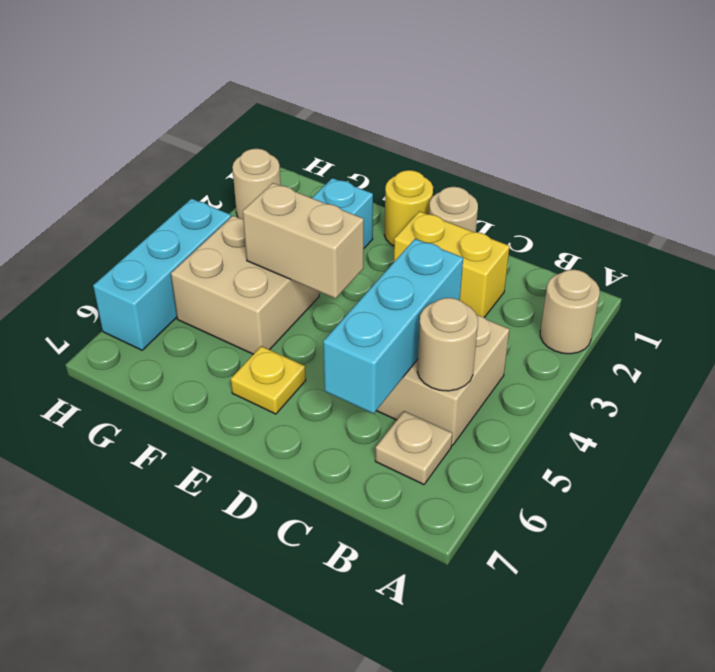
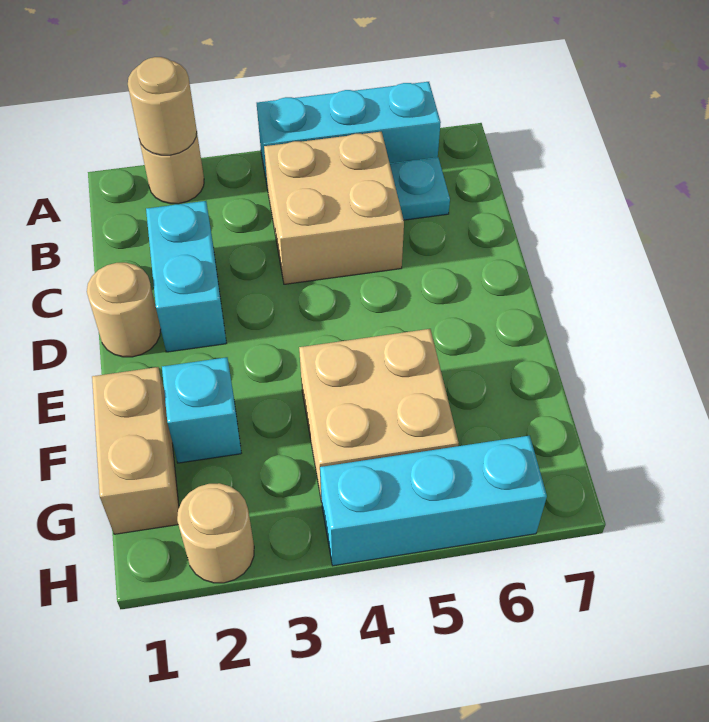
tan round brick B5 level 2 -> tan round brick A2 level 2
tan plate B6 level 1 -> cyan plate B6 level 1
yellow brick C2:D2 level 1 -> cyan brick C2:D2 level 1
cyan brick C4:C6 level 2 -> cyan brick A4:A6 level 1
yellow round brick E1 level 1 -> none
tan brick E4:F4 level 2 -> tan brick F1:G1 level 1
yellow plate E6 level 1 -> none

